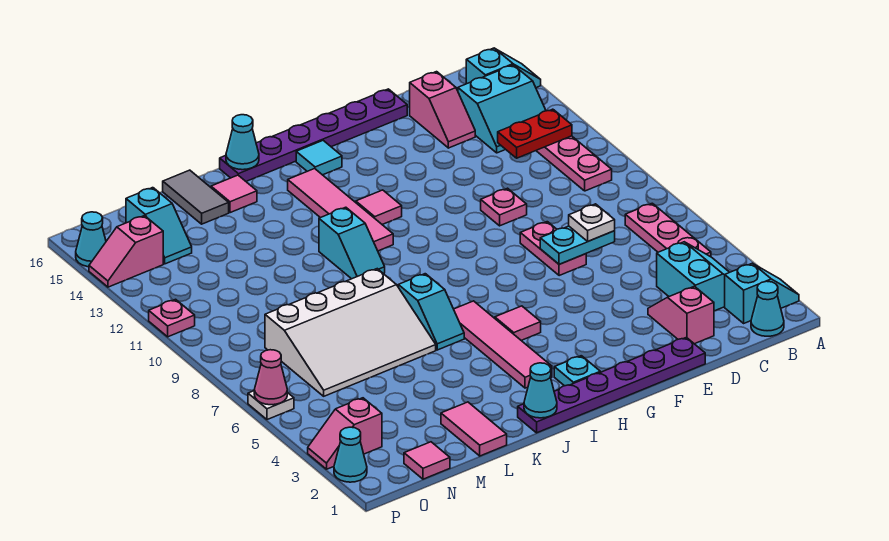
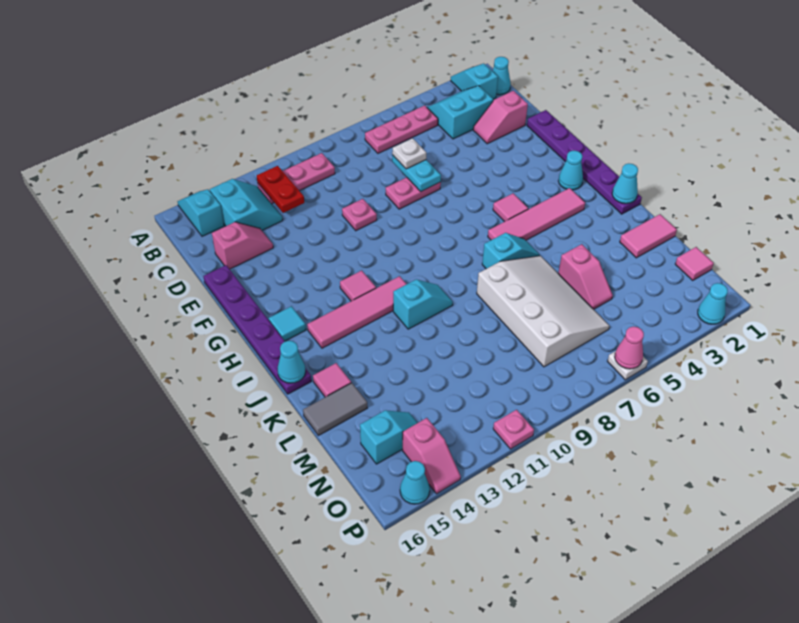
cyan plate H2 level 1 -> cyan cone H2 level 1
pink slope O3:P3 level 1 top O -> pink slope L5:M5 level 1 top L

